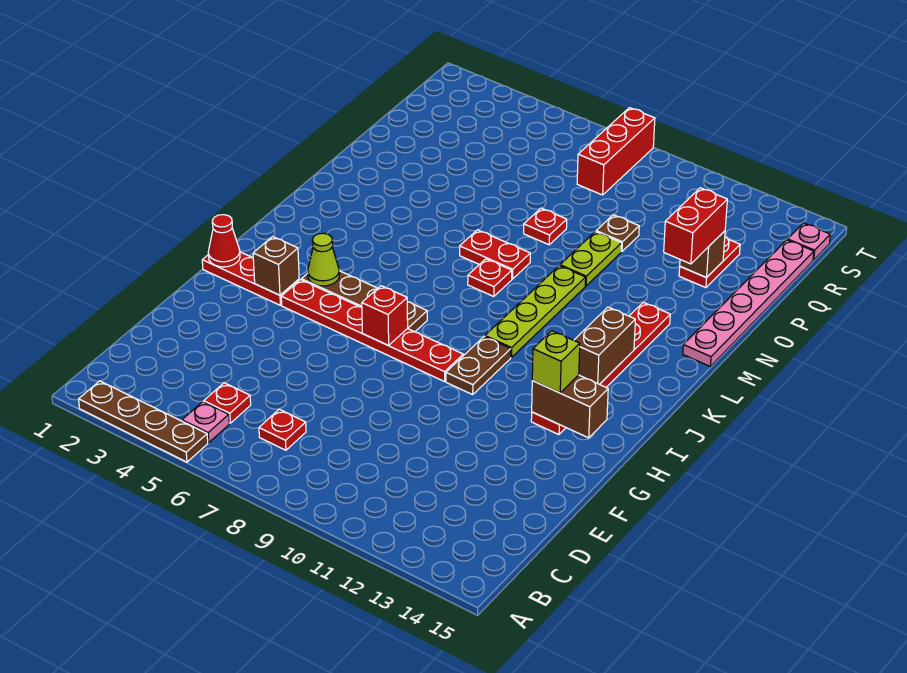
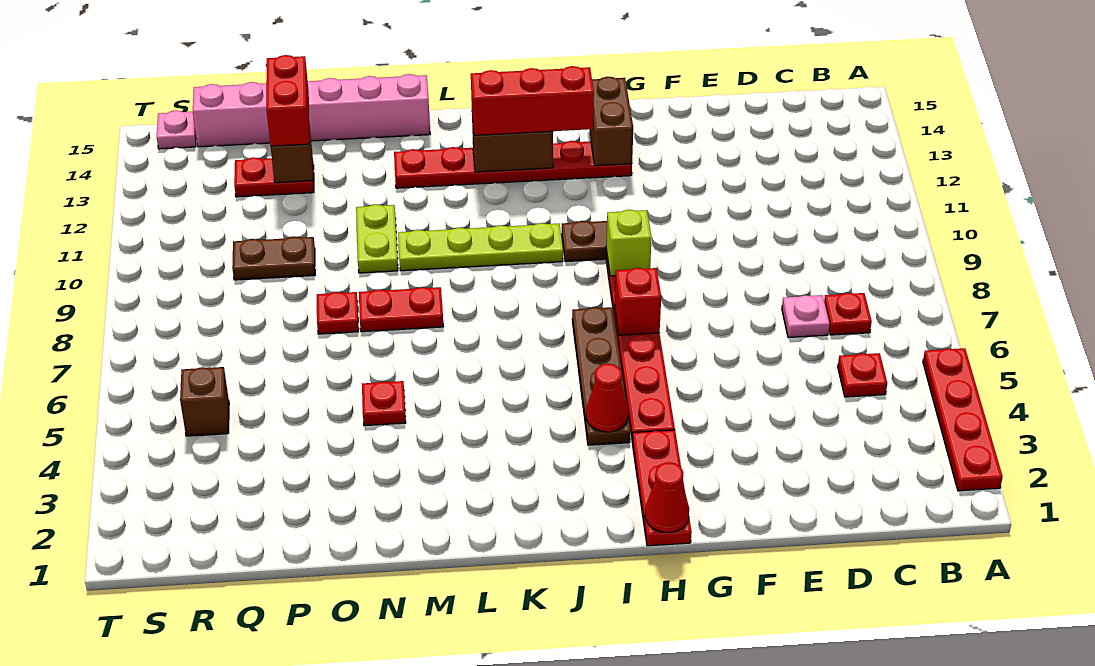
brown plate A2:A5 level 1 -> red plate A2:A5 level 1
pink plate B5 level 1 -> pink plate D7 level 1
brown brick H3 level 2 -> brown brick R5 level 1
lime brick H13 level 3 -> lime brick H9 level 2
lime cone I4 level 2 -> red cone I4 level 2
red plate L8 level 1 -> red plate N5 level 1
red plate M7:M8 level 1 -> red plate M8:N8 level 1
pink plate M15:R15 level 1 -> pink brick M15:R15 level 1
lime plate N10:O10 level 1 -> lime plate N10:N11 level 1
red brick O13:P13 level 3 -> red brick P13:P14 level 3
brown plate P10 level 1 -> brown plate P10:Q10 level 1
red brick R8:T8 level 1 -> red brick I13:K13 level 3

